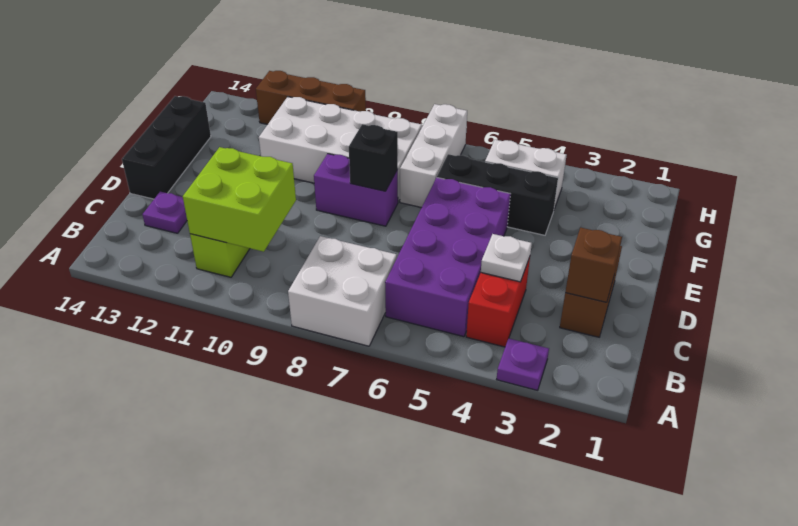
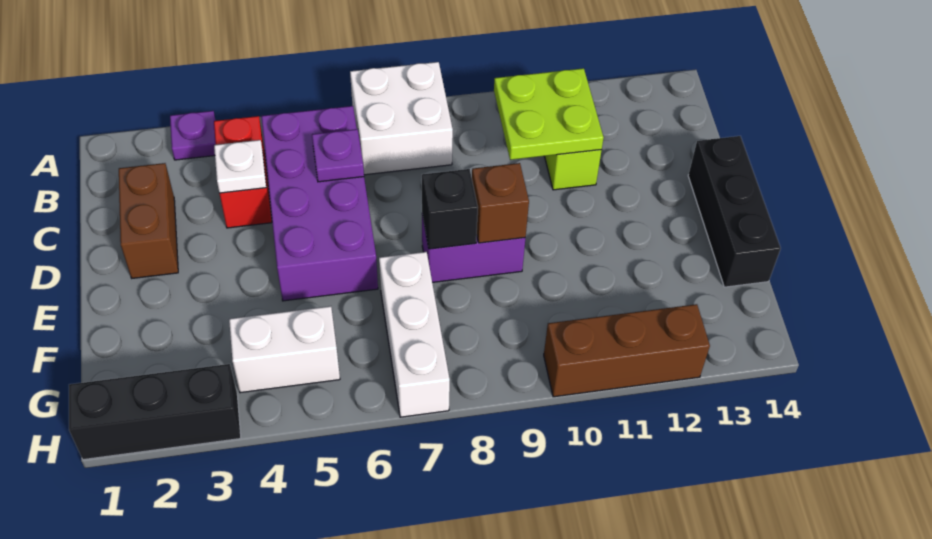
lime brick B10:C11 level 2 -> lime plate B10:C11 level 2
brown brick C2 level 2 -> brown brick E9 level 2
purple plate C13 level 1 -> purple plate C6 level 2
black brick F4:F6 level 1 -> black brick H1:H3 level 1
white brick F8:G11 level 1 -> none

